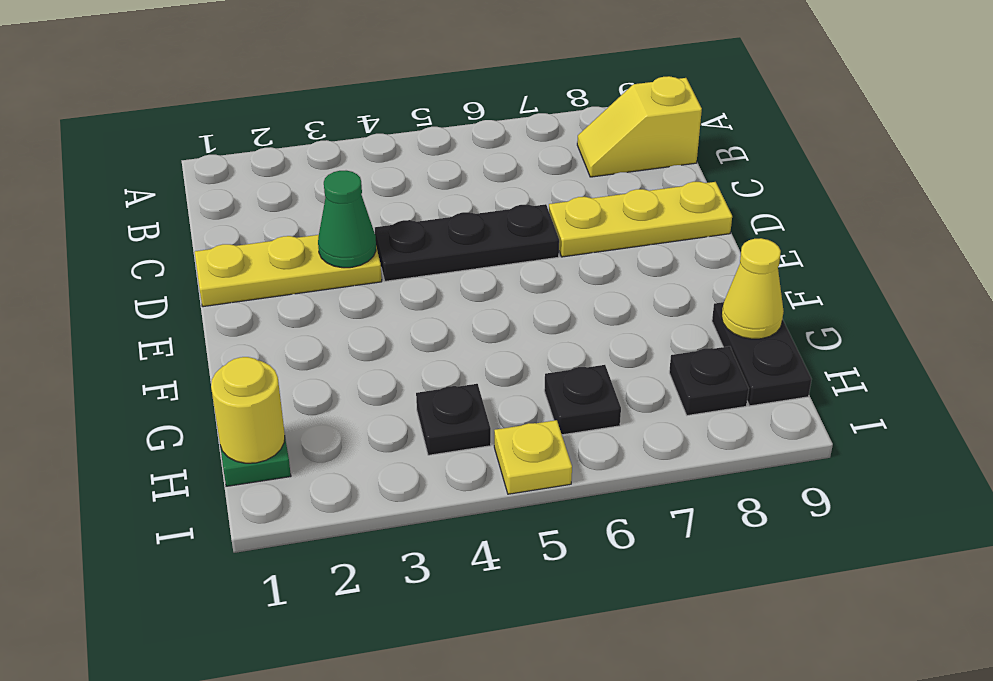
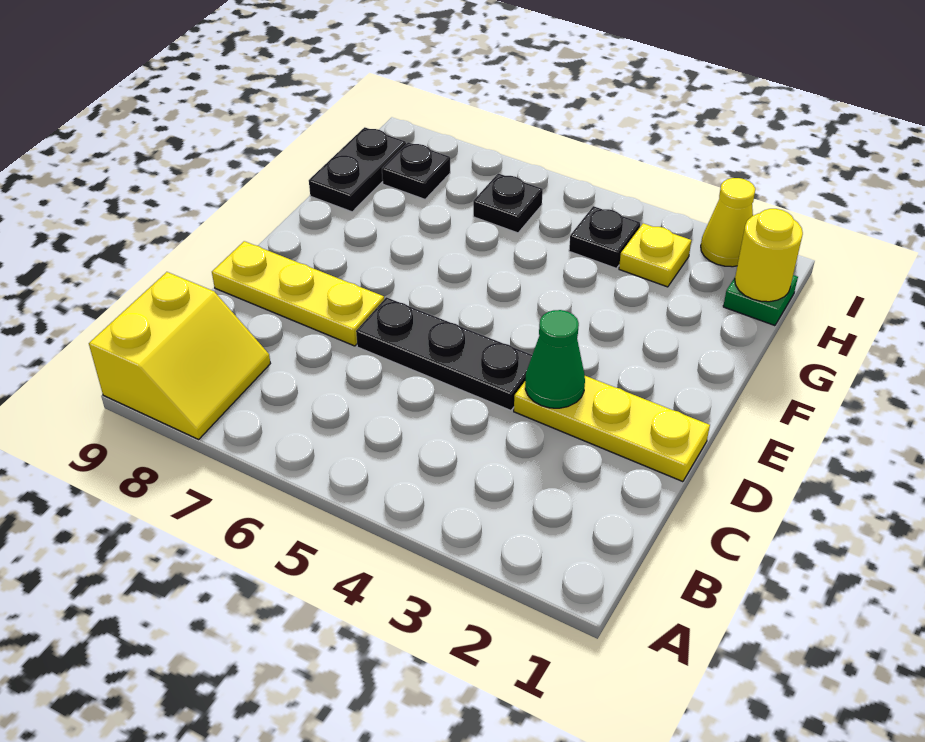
yellow slope B8:B9 level 1 top 9 -> yellow slope A8:B9 level 1 top 9
yellow cone G9 level 2 -> yellow cone I2 level 1
yellow plate I5 level 1 -> yellow plate H3 level 1

